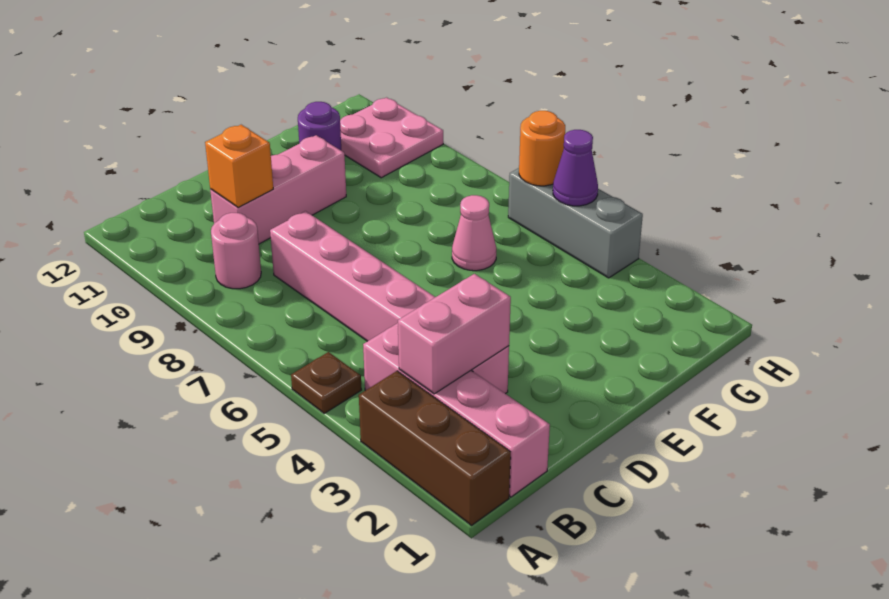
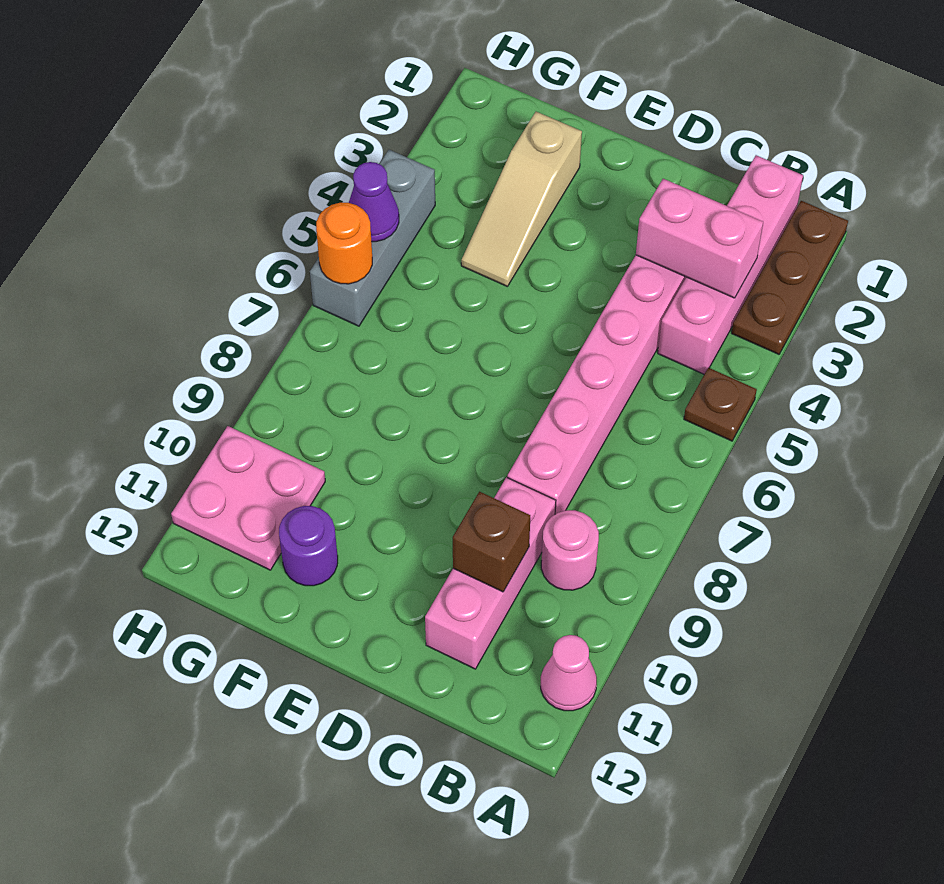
brown brick A1:A3 level 1 -> brown plate A1:A3 level 1
pink brick C10:E10 level 1 -> pink brick C9:C11 level 1
orange brick C10 level 2 -> brown brick C10 level 2
none -> tan slope F2:F4 level 1 top 2
pink cone F6 level 1 -> pink cone A11 level 1

